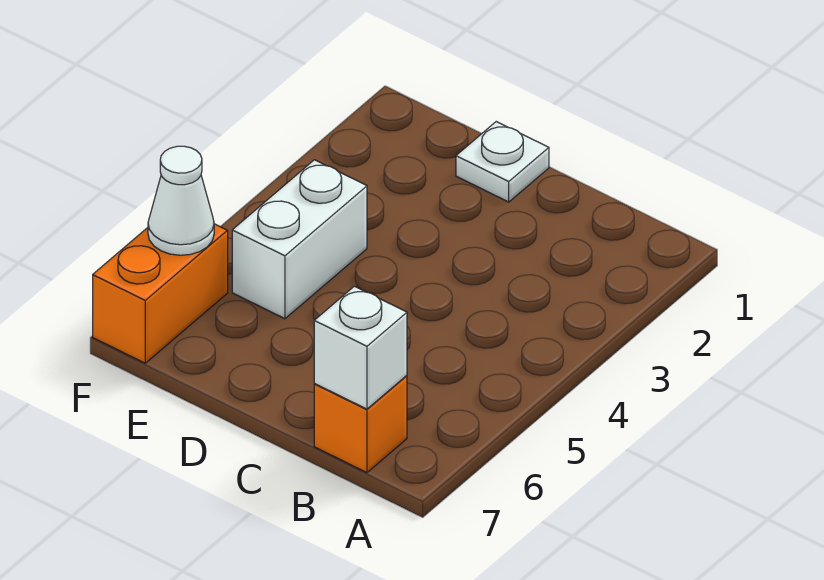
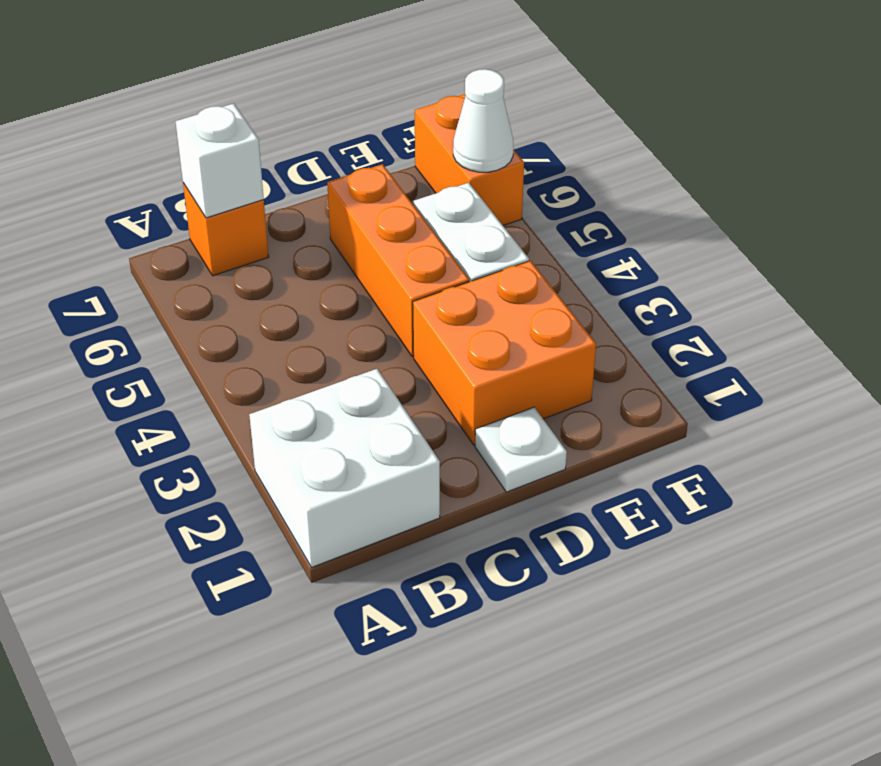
none -> white brick A1:B2 level 1
none -> orange brick D2:E3 level 1
none -> orange brick D4:D6 level 1

